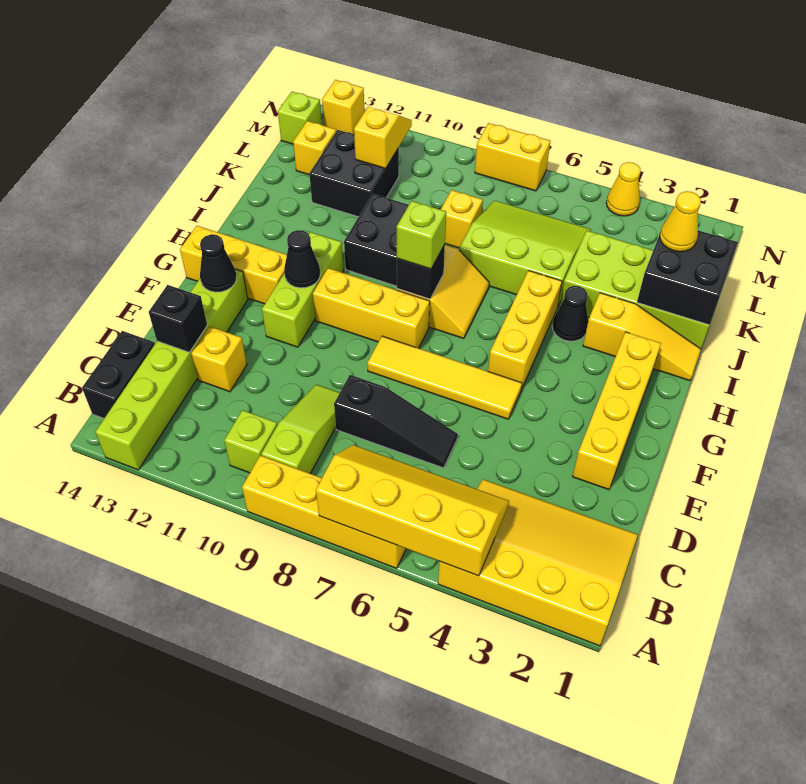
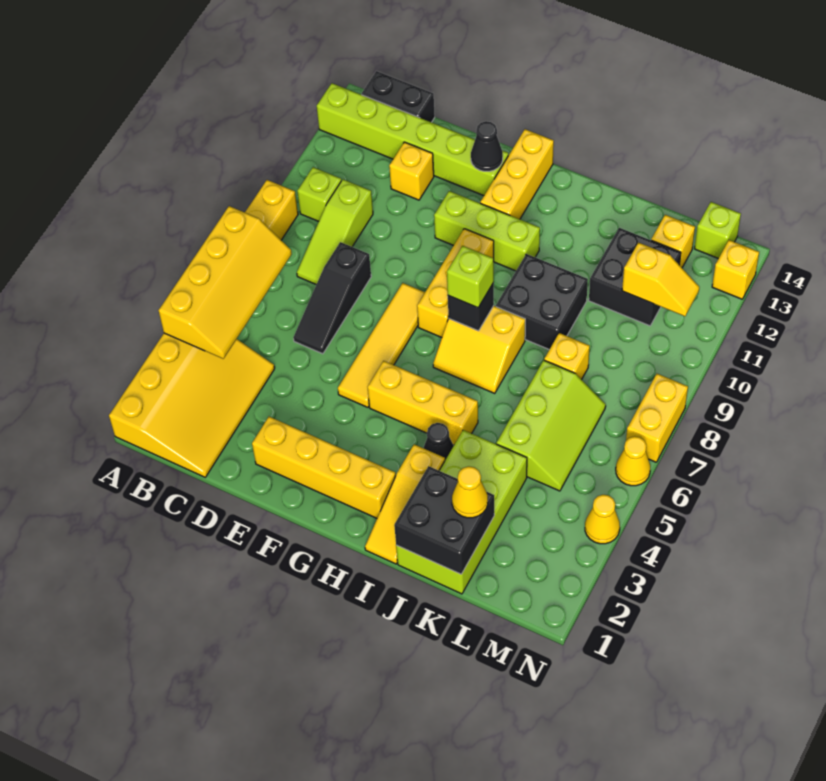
lime slope B9:D9 level 1 top B -> lime slope C8:C10 level 1 top 10
black brick D13 level 2 -> none
black cone G11 level 2 -> none
lime slope J5:L7 level 1 top J -> lime slope K5:L7 level 1 top K
none -> yellow cone N6 level 1

